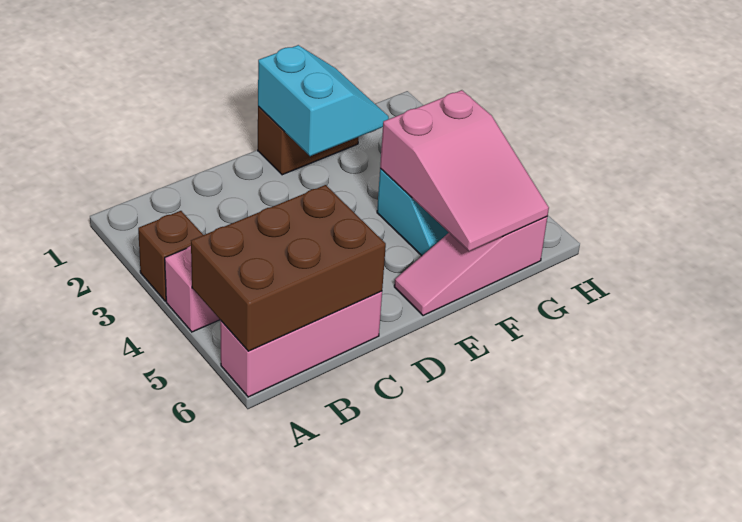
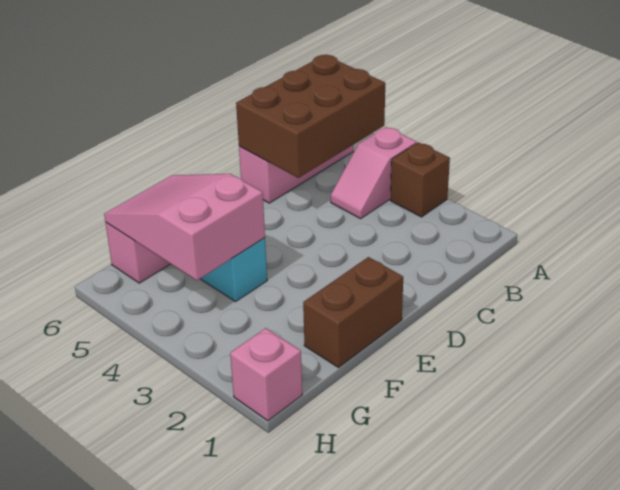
cyan slope E1:F2 level 2 top E -> none
none -> pink brick H1 level 1

